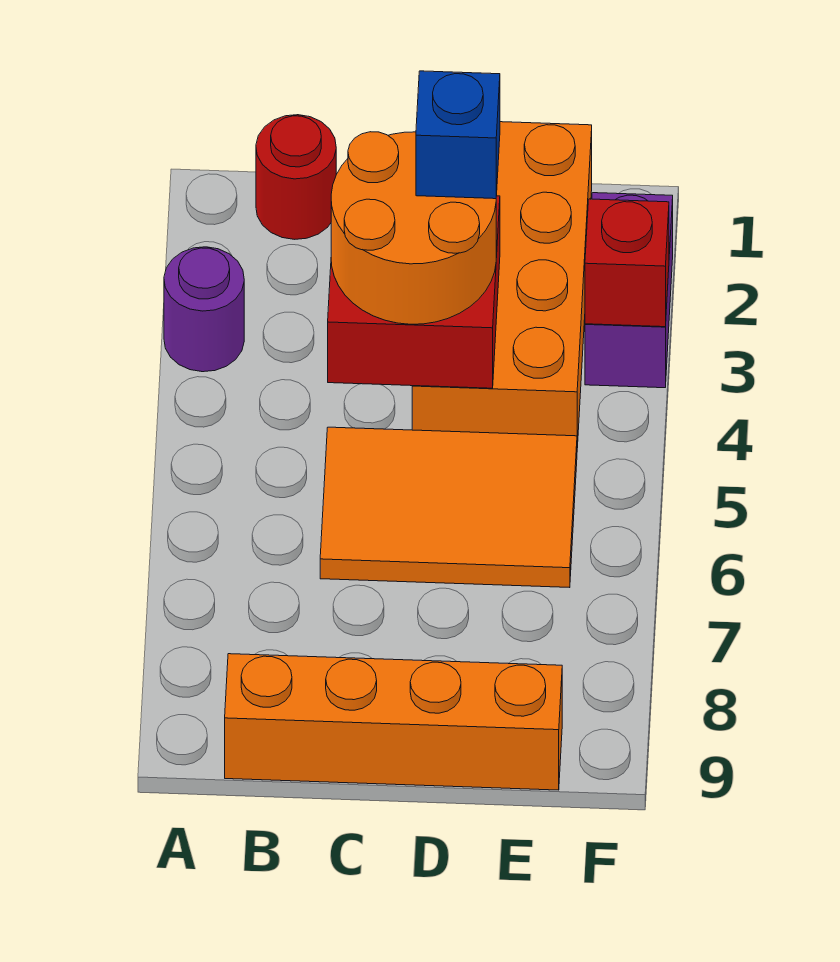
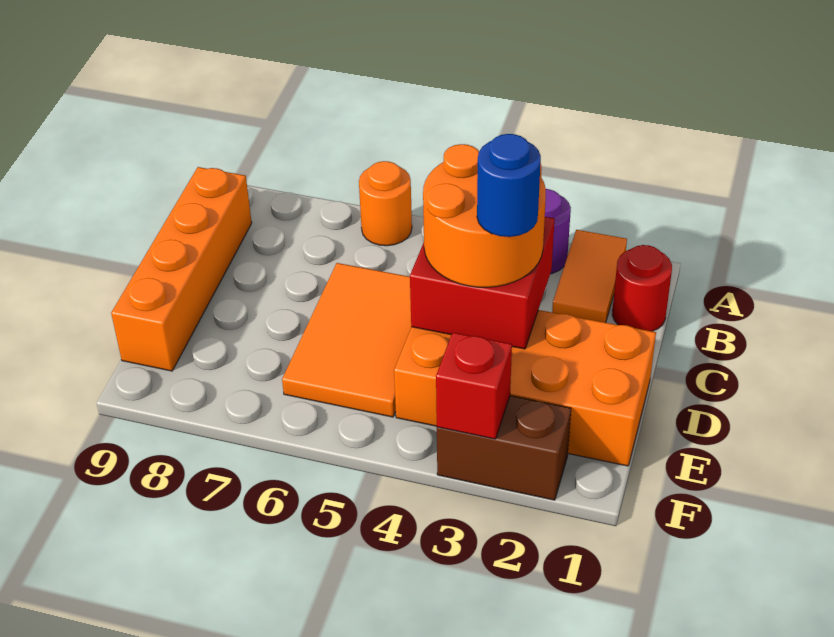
none -> orange tile A2:B2 level 1
none -> orange round brick A6 level 1
blue brick D3 level 4 -> blue round brick D3 level 4
purple brick F2:F3 level 1 -> brown brick F2:F3 level 1

